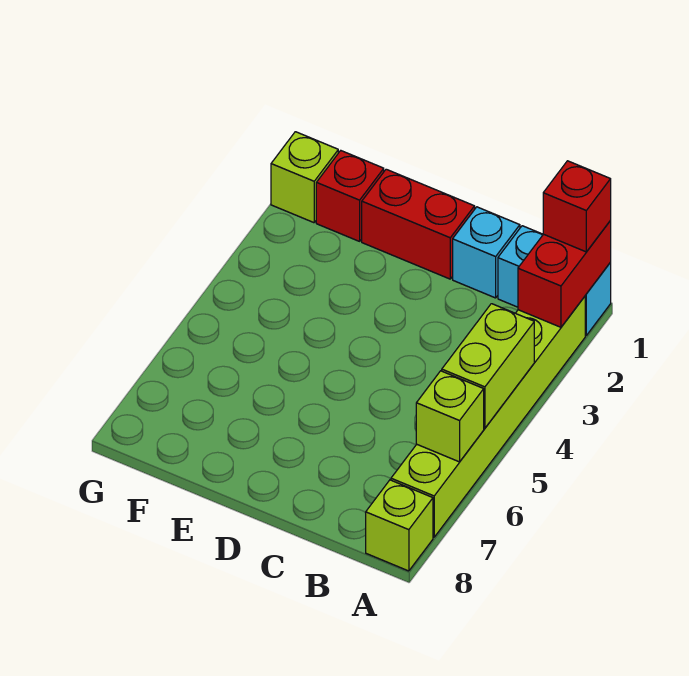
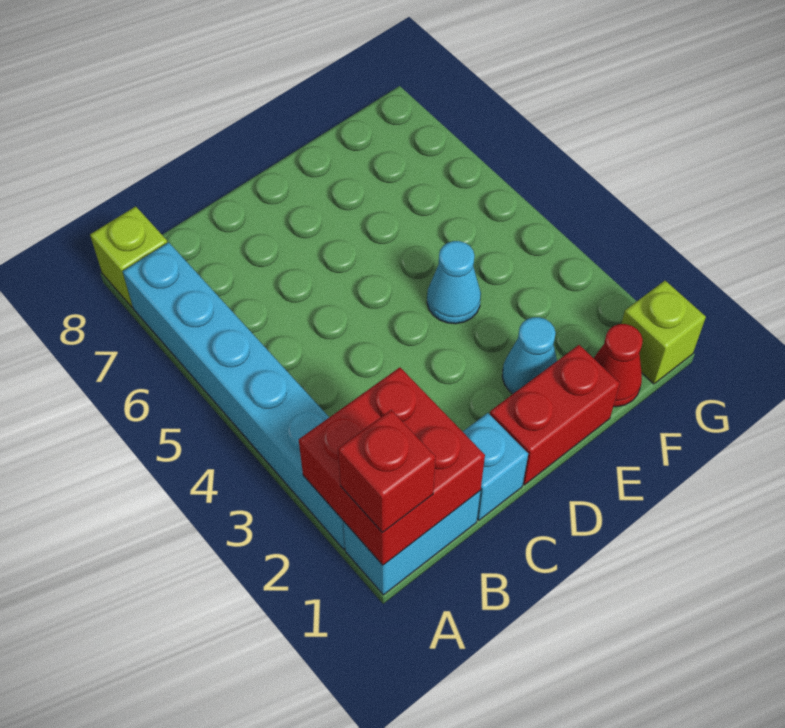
red brick A1:A2 level 2 -> red brick A1:B2 level 2
lime brick A2:A7 level 1 -> cyan brick A2:A7 level 1
lime brick A4:A5 level 2 -> none
lime brick A6 level 2 -> none
none -> cyan cone E2 level 1
none -> cyan cone E4 level 1
red brick F1 level 1 -> red cone F1 level 1

